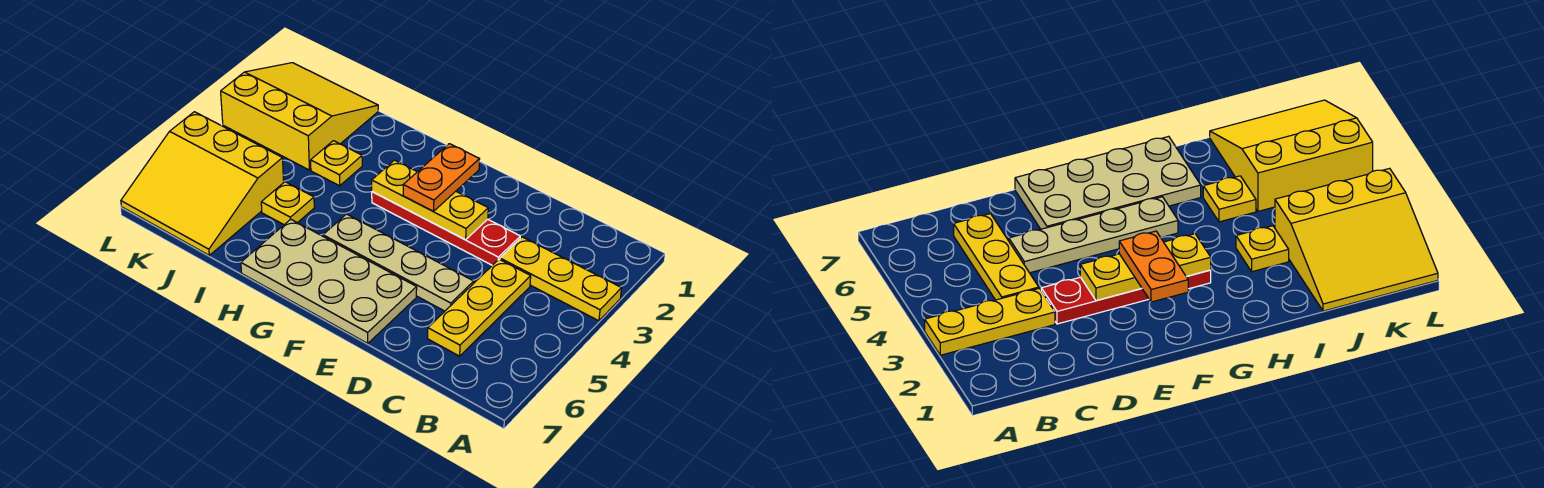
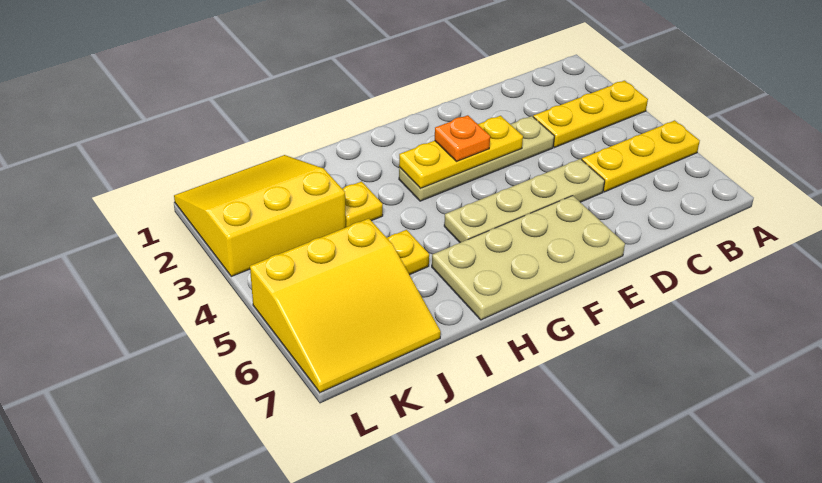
yellow plate C4:C6 level 1 -> yellow plate A5:C5 level 1
red plate D3:G3 level 1 -> tan plate D3:G3 level 1
orange plate F2:F3 level 3 -> orange plate F3 level 3

